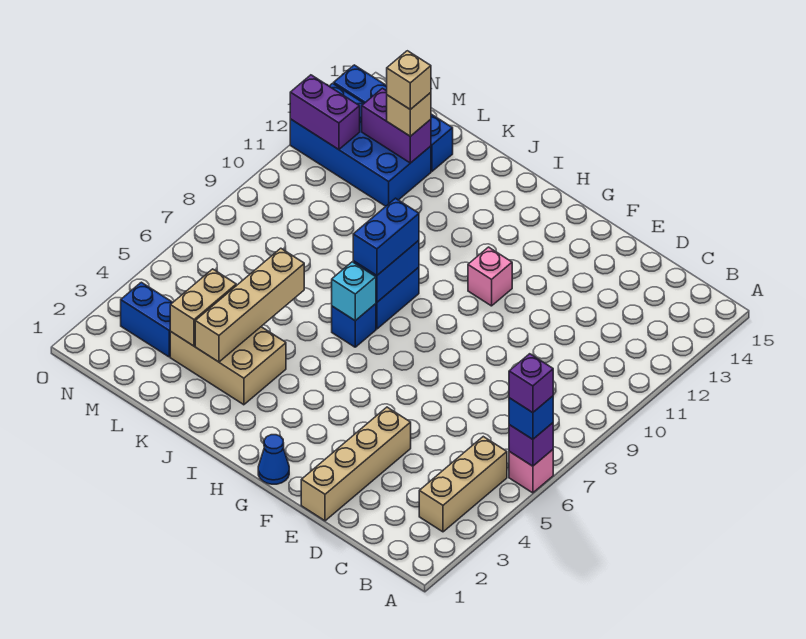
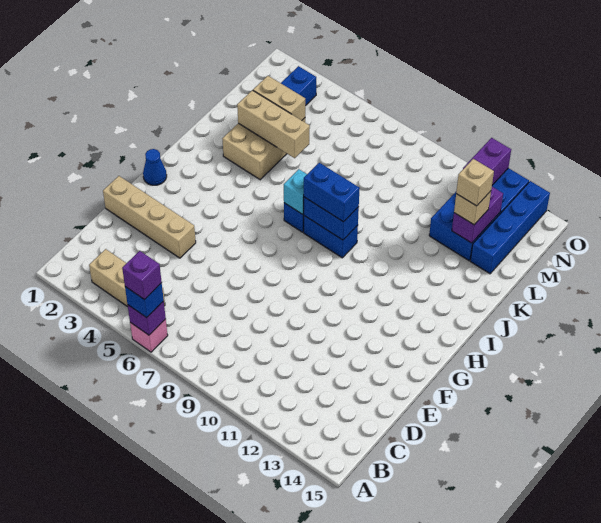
pink brick G11 level 1 -> none
tan brick K3:K6 level 2 -> tan brick K3:K5 level 2

